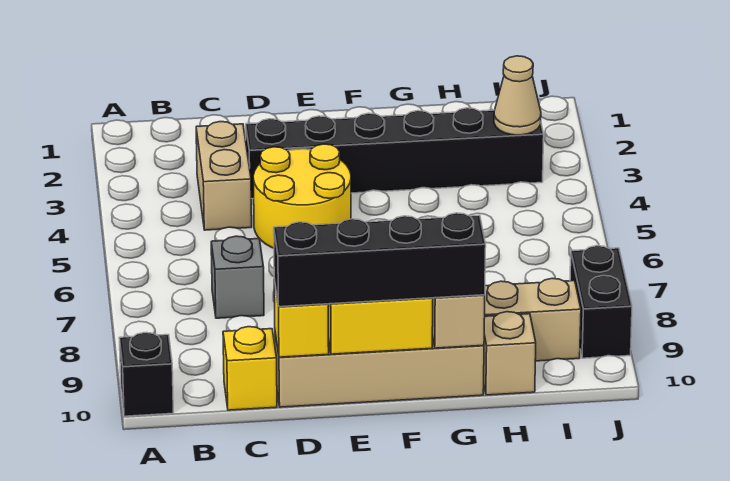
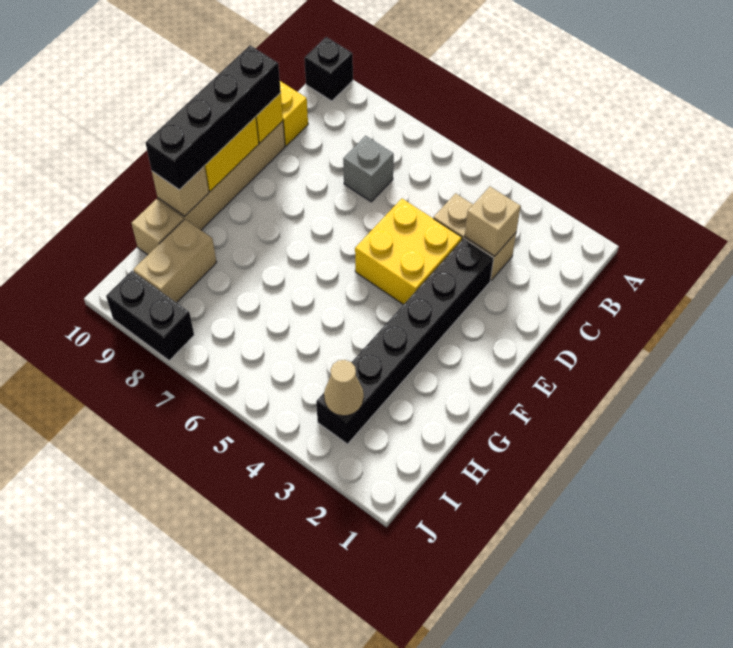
none -> tan brick C3 level 2
yellow round brick D4:E5 level 1 -> yellow brick D4:E5 level 1

